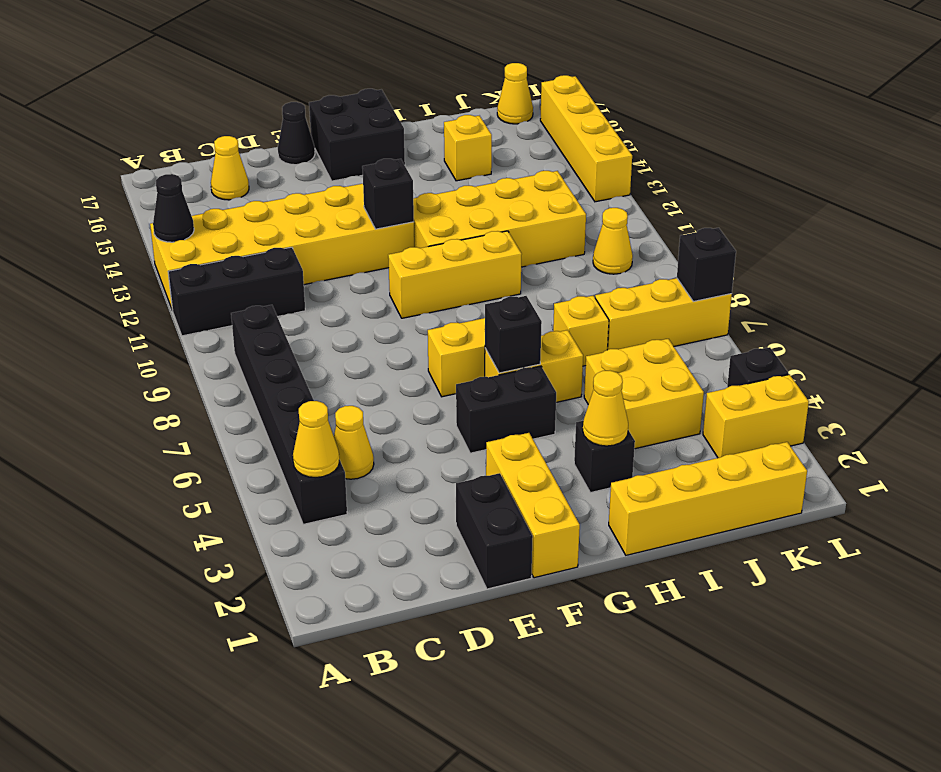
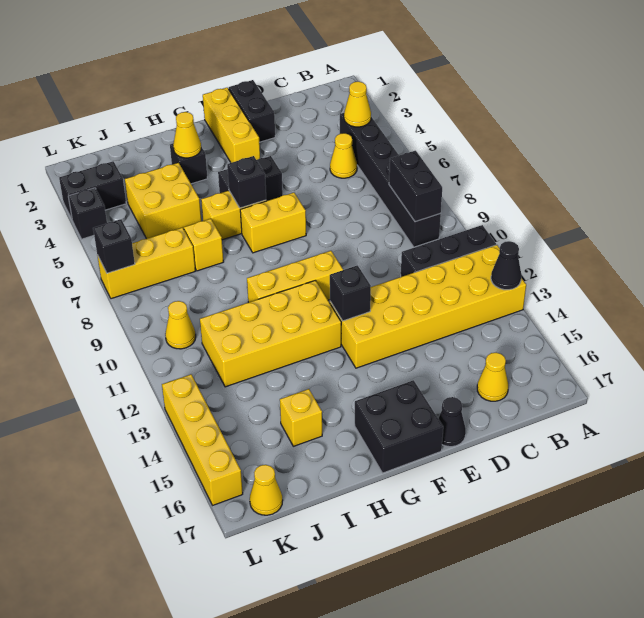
none -> black brick B8:B9 level 2
yellow brick H1:K1 level 1 -> none
yellow brick K3:L3 level 1 -> black brick K3:L3 level 1

